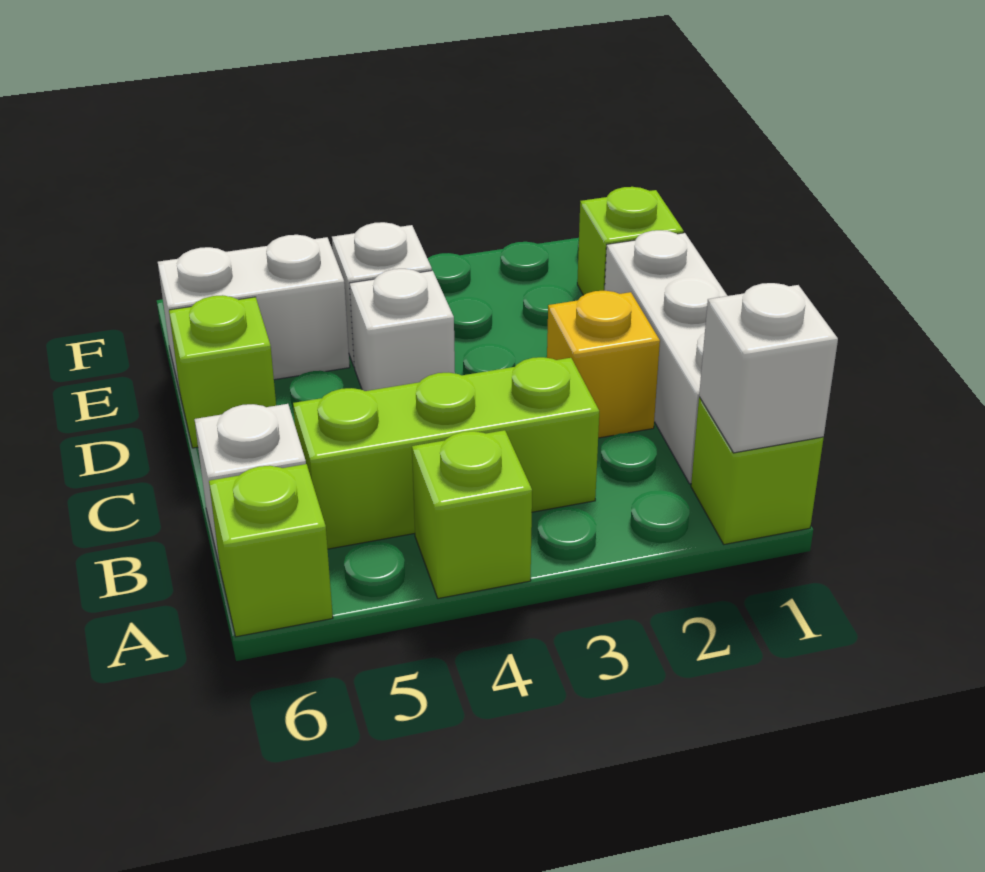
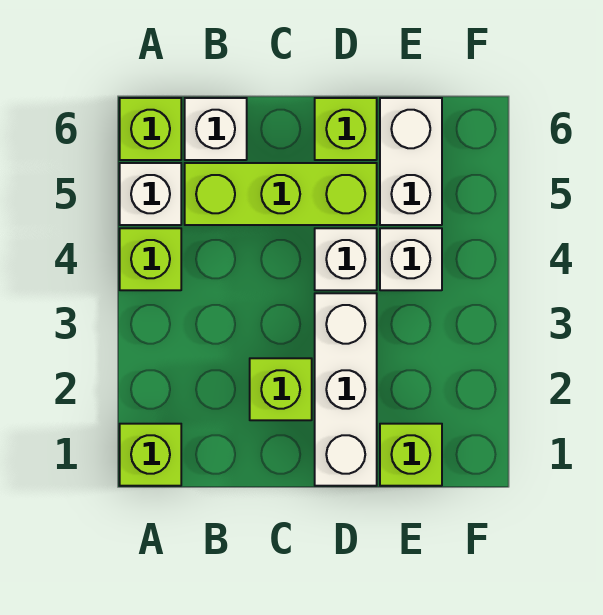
white brick A1 level 2 -> white brick A5 level 1
white brick B1:D1 level 1 -> white brick D1:D3 level 1
lime brick B3:B5 level 1 -> lime brick B5:D5 level 1
yellow brick C2 level 1 -> lime brick C2 level 1

